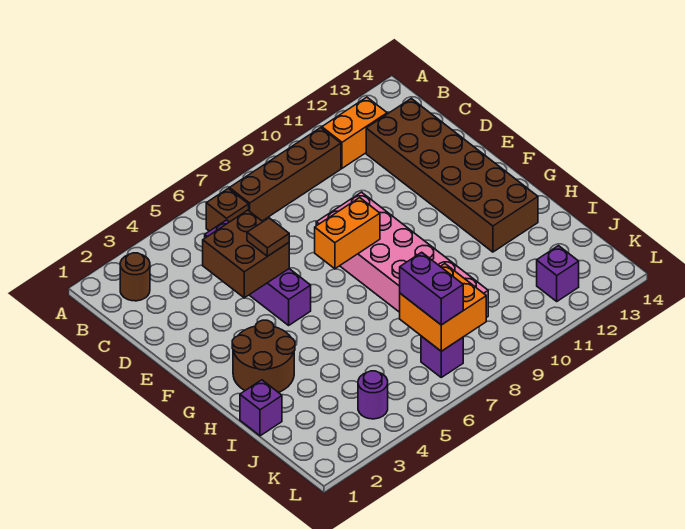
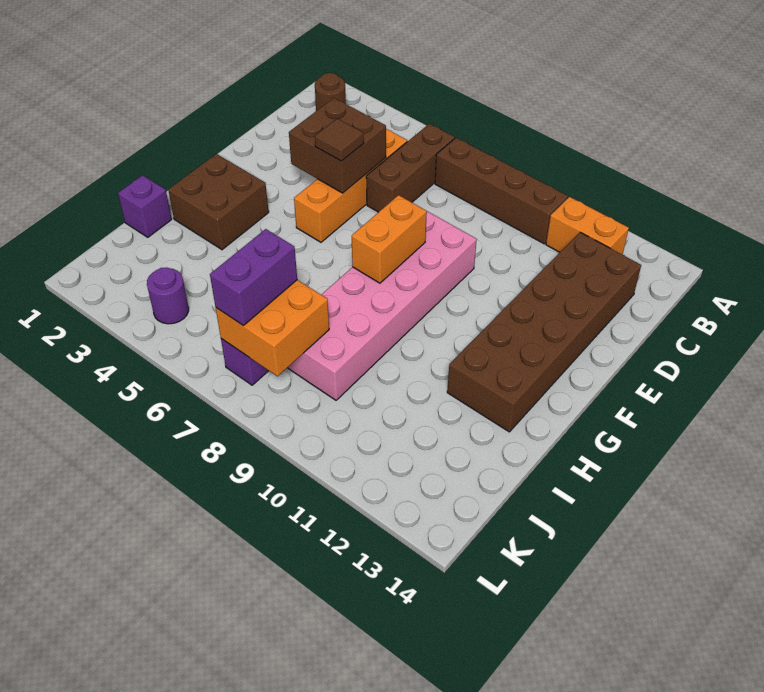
brown brick B6 level 1 -> brown brick B6:D6 level 1
purple brick C5:F5 level 1 -> orange brick C5:F5 level 1
orange brick F7:F8 level 2 -> orange brick F8:G8 level 2
brown round brick G2:H3 level 1 -> brown brick G2:H3 level 1
purple brick K12 level 1 -> none

